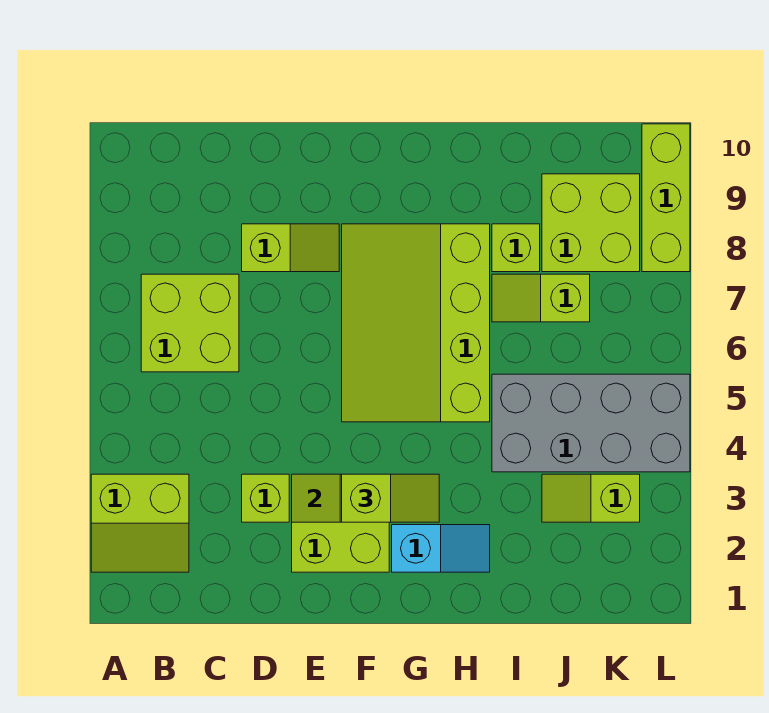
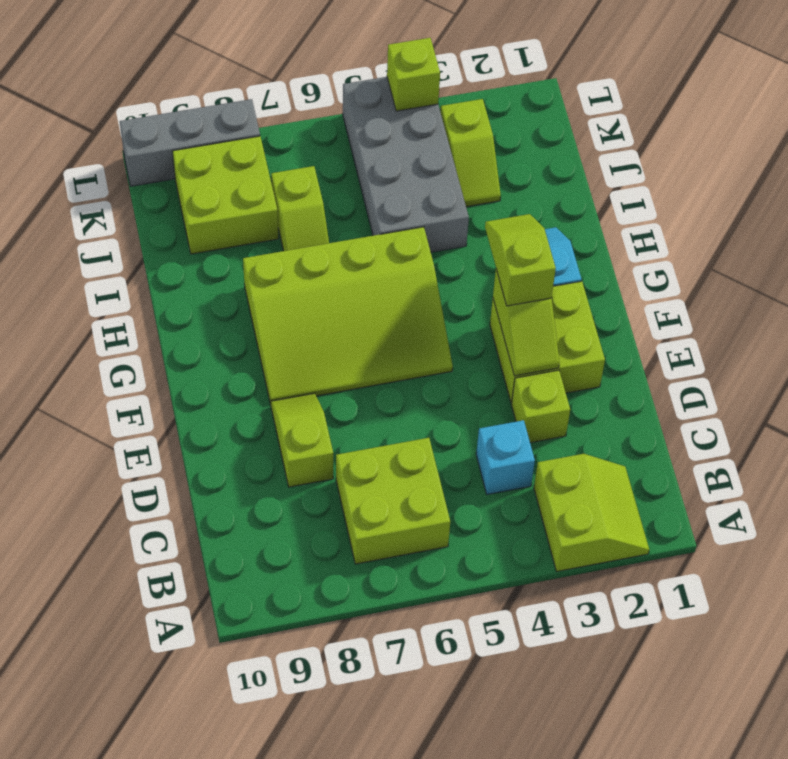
none -> cyan brick C4 level 1
lime brick I8 level 1 -> lime brick L4 level 2
lime brick L8:L10 level 1 -> grey brick L8:L10 level 1

